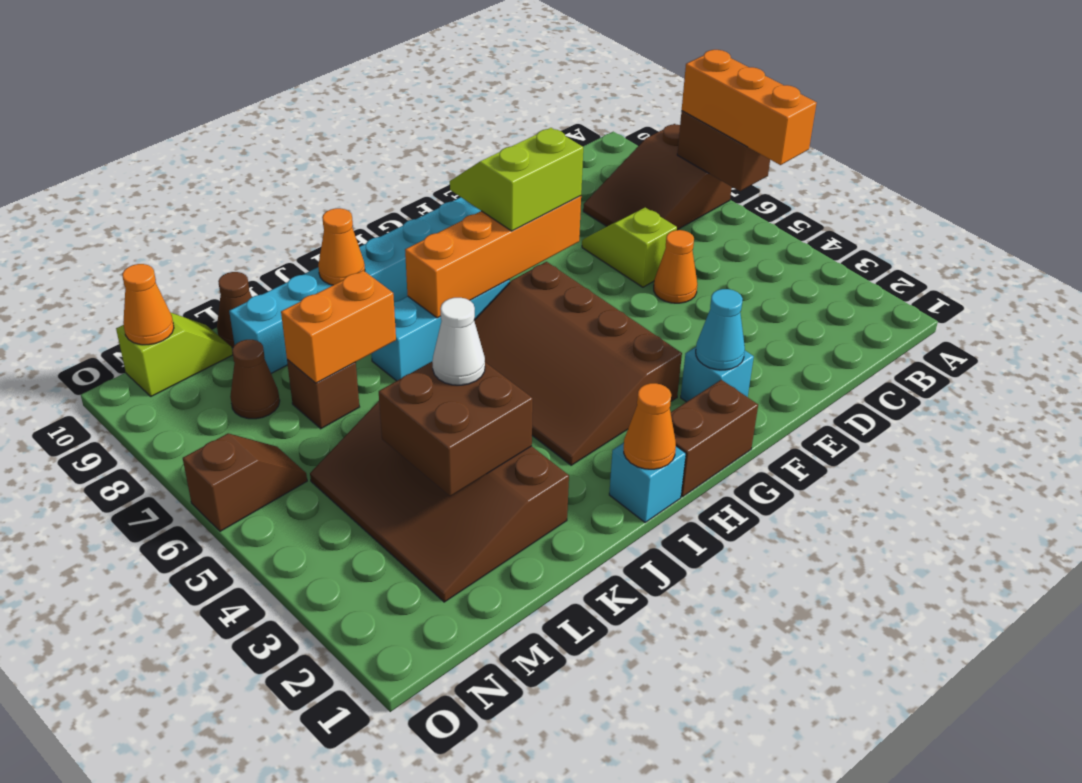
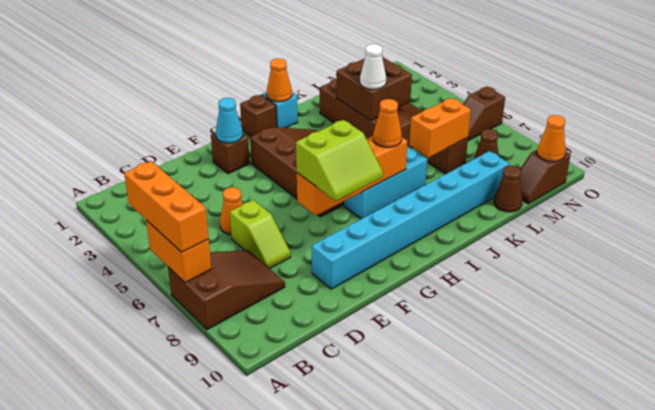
brown brick A6:A7 level 2 -> orange brick A6:A7 level 2
cyan brick F2 level 1 -> brown brick F2 level 1
brown brick G1:H1 level 1 -> brown brick H1 level 1
orange cone J9 level 2 -> orange cone I7 level 3
lime slope M10:N10 level 1 top N -> brown slope M10:N10 level 1 top N

